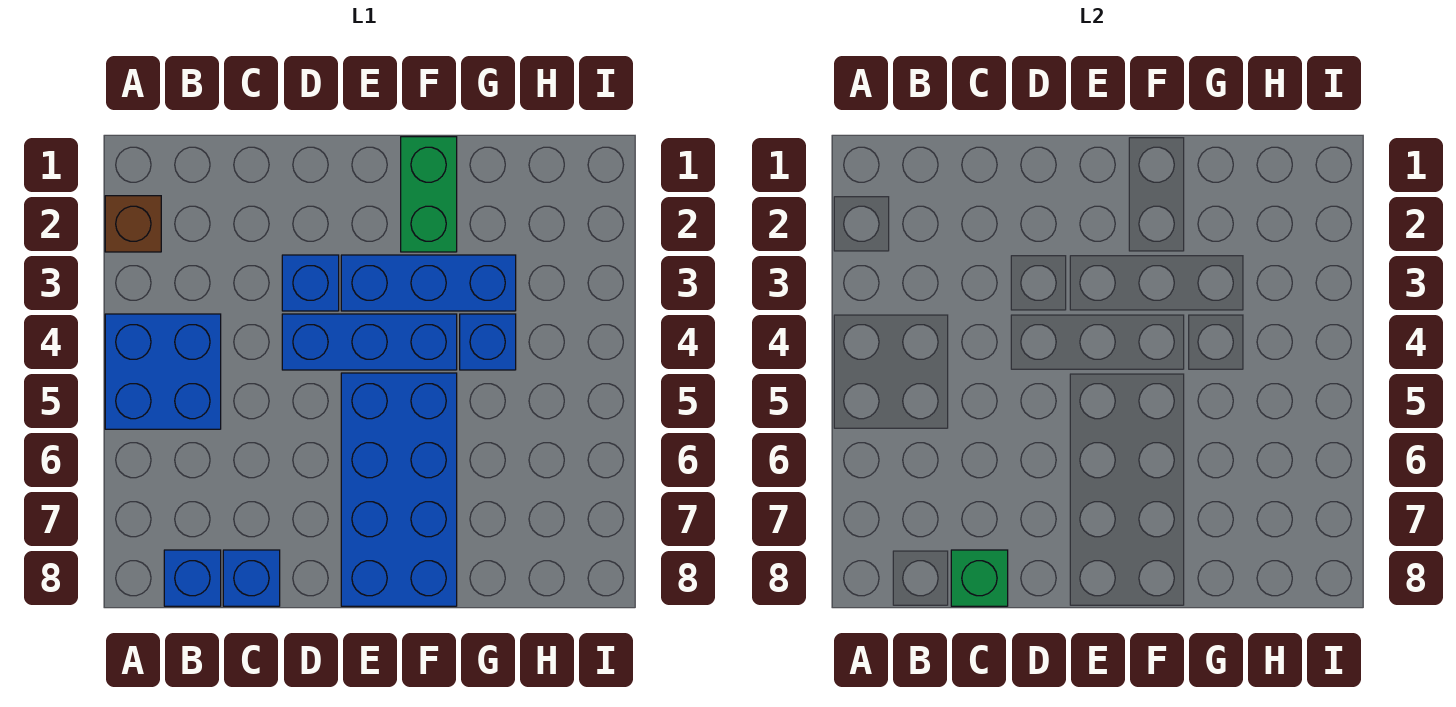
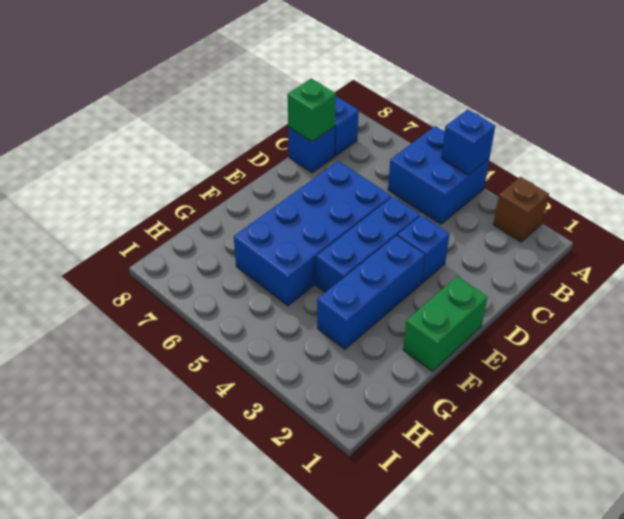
blue brick E5:F8 level 1 -> blue brick D5:G6 level 1
green brick F1:F2 level 1 -> green brick E1:F1 level 1
blue brick G4 level 1 -> blue brick A4 level 2

